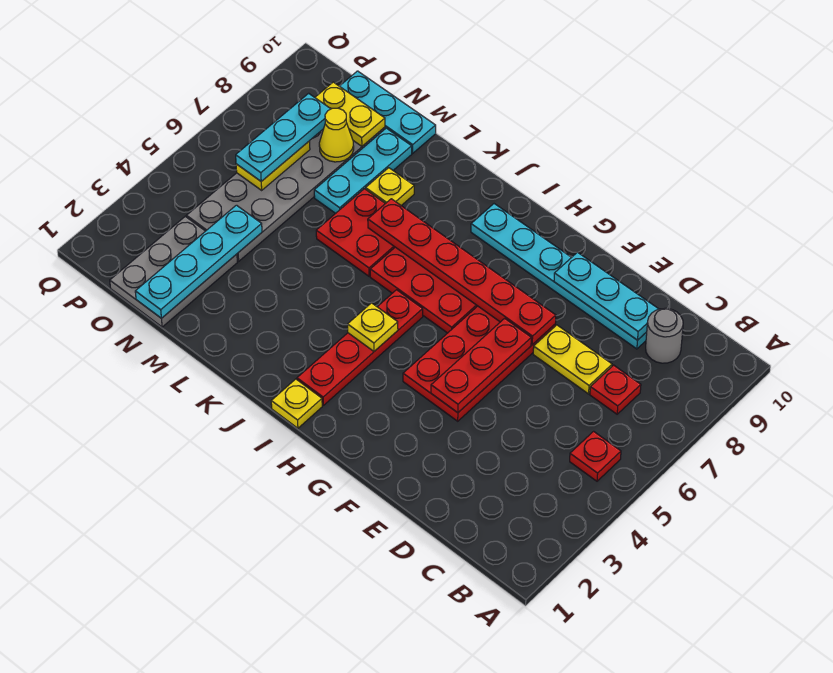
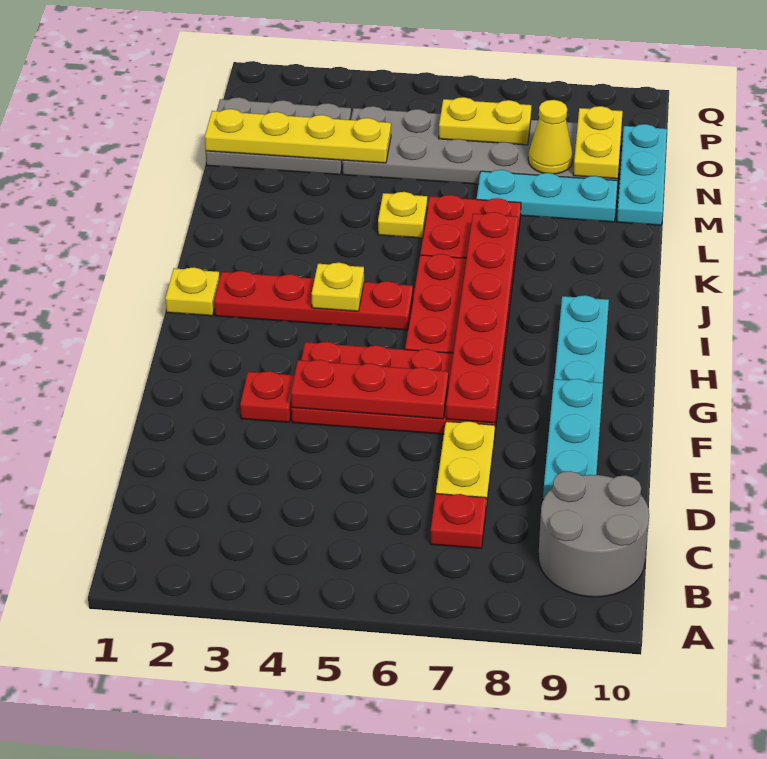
red plate B5 level 1 -> red plate F3 level 1
grey round brick C9 level 1 -> grey round brick B9:C10 level 1
yellow plate L8 level 1 -> yellow plate L5 level 1
cyan plate N1:N4 level 2 -> yellow plate N1:N4 level 2
cyan plate O6:O8 level 3 -> none

